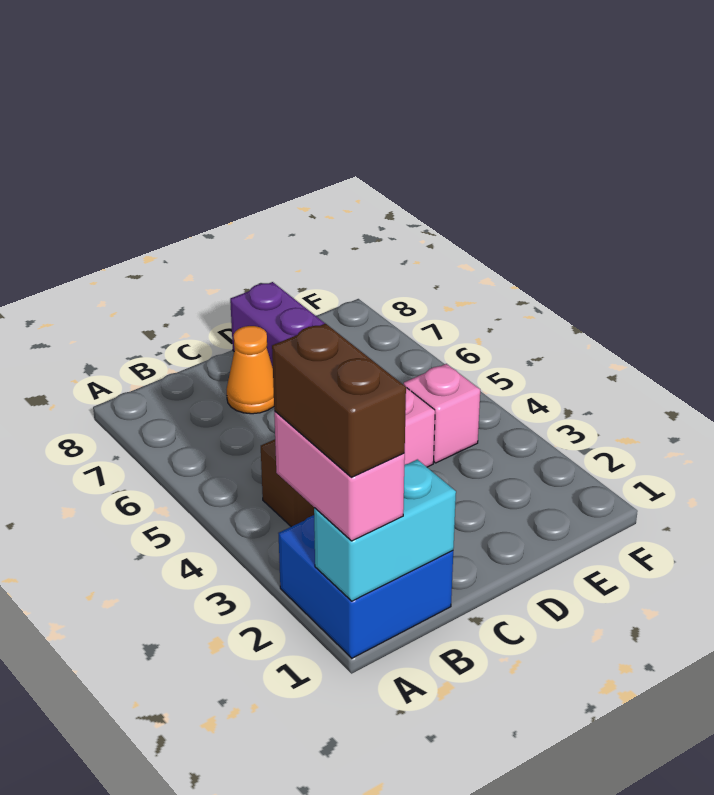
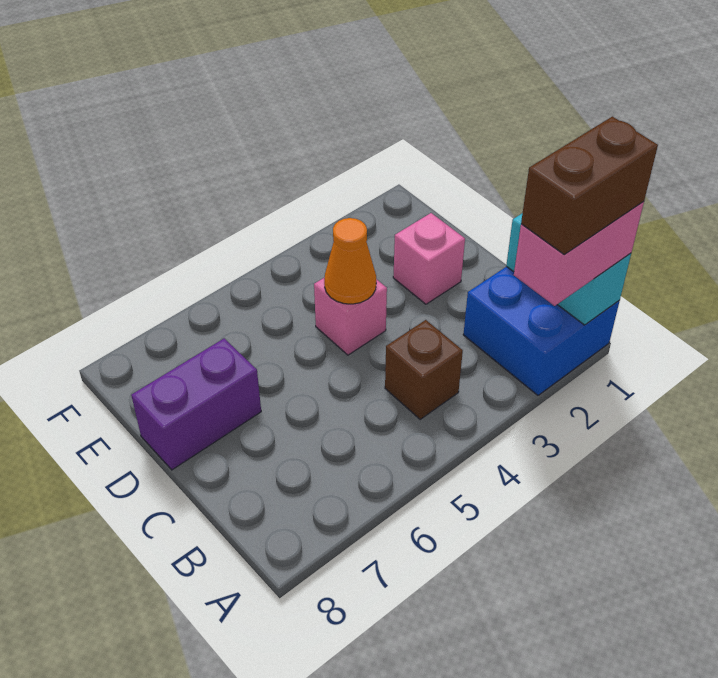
orange cone C7 level 1 -> orange cone D4 level 2
pink brick E4 level 1 -> pink brick D2 level 1

